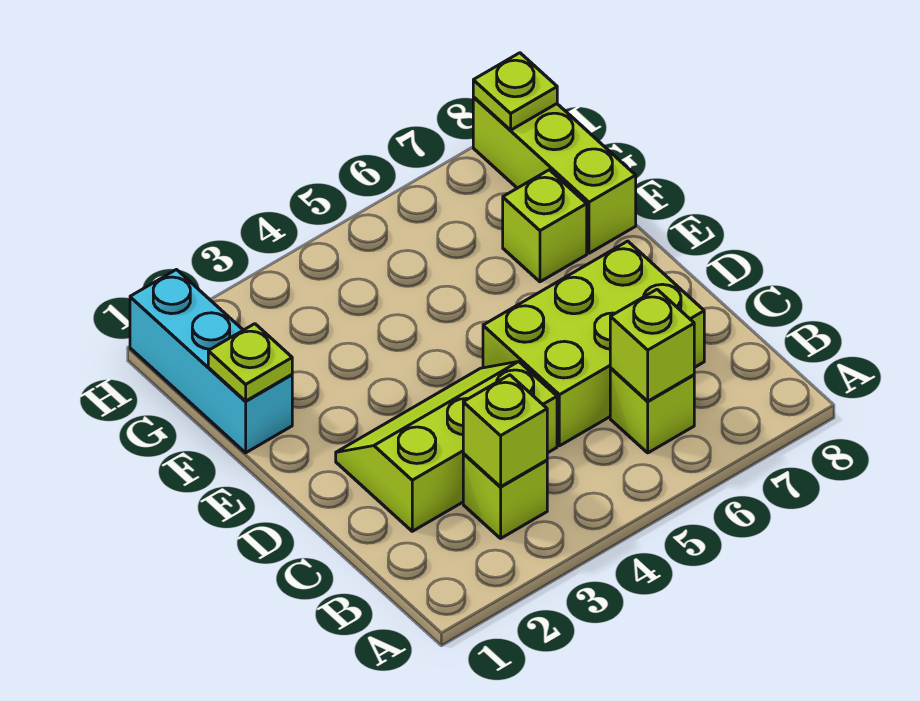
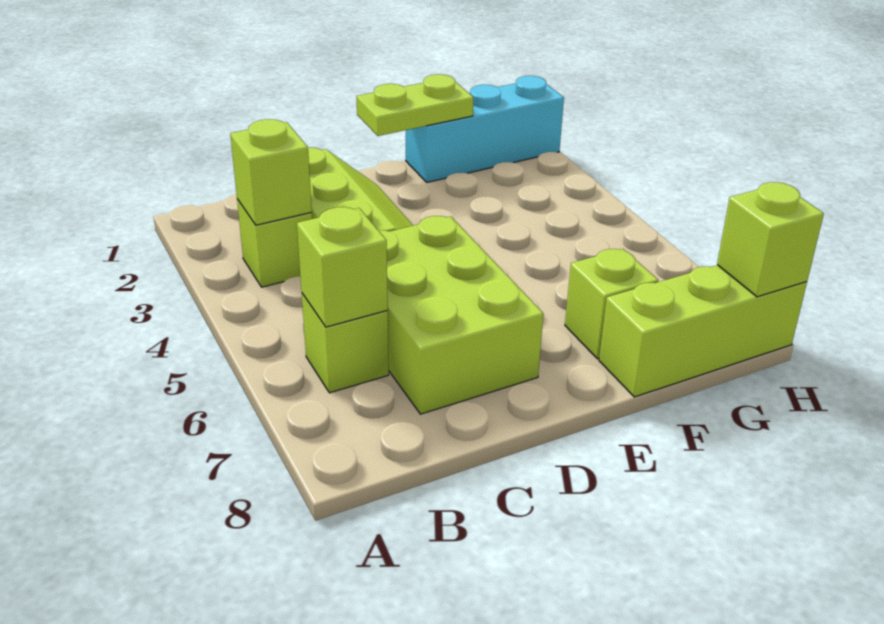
lime plate F1 level 2 -> lime plate E1:F1 level 2
lime plate H8 level 2 -> lime brick H8 level 2

